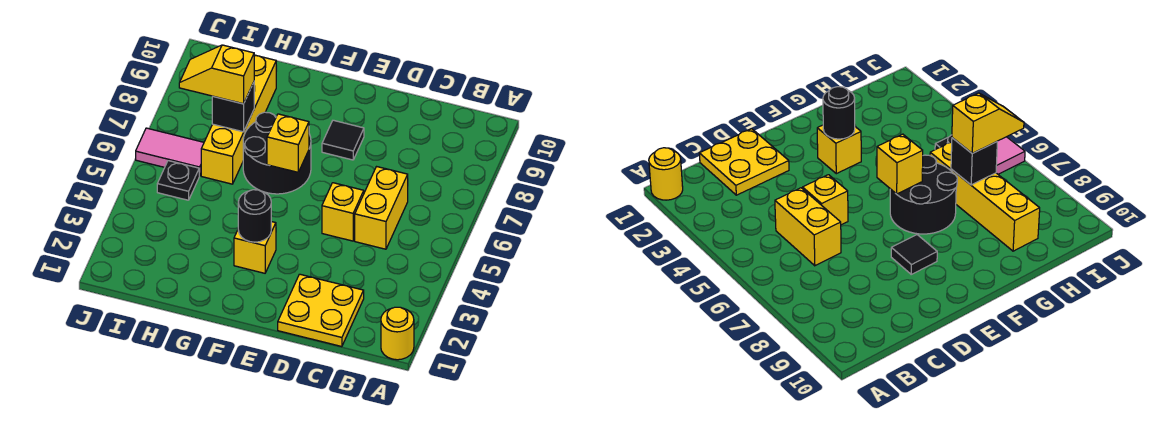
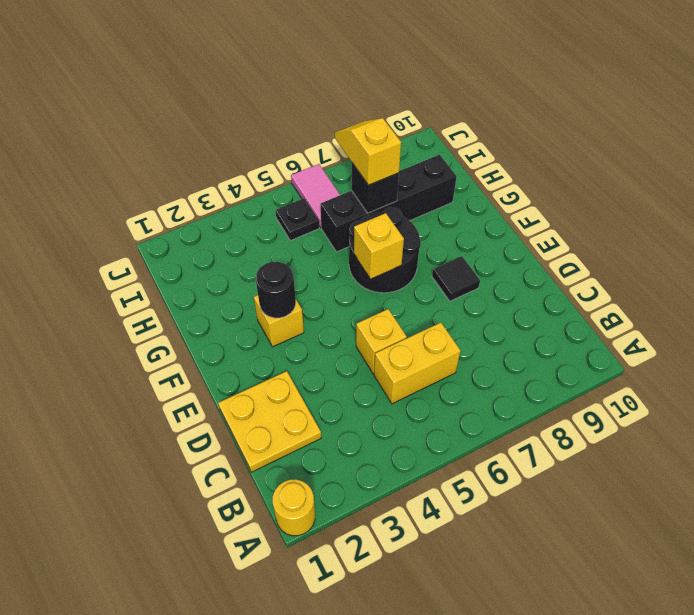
yellow brick H6:H9 level 1 -> black brick H6:H9 level 1

